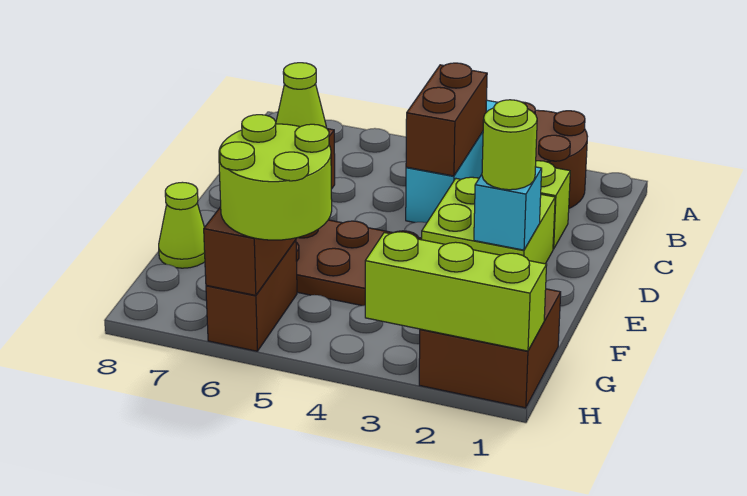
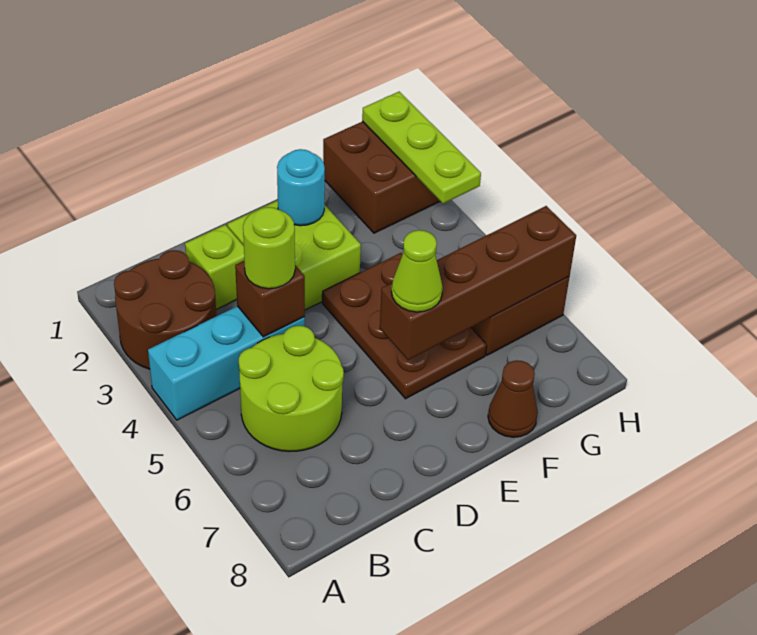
brown brick B4:C4 level 2 -> brown brick C4 level 2
cyan brick E2 level 2 -> cyan round brick E2 level 2
lime round brick E2 level 3 -> lime round brick C4 level 3
lime cone F8 level 1 -> brown cone F8 level 1
lime round brick G5:H6 level 3 -> lime round brick B5:C6 level 1
lime brick H1:H3 level 2 -> lime plate H1:H3 level 2

